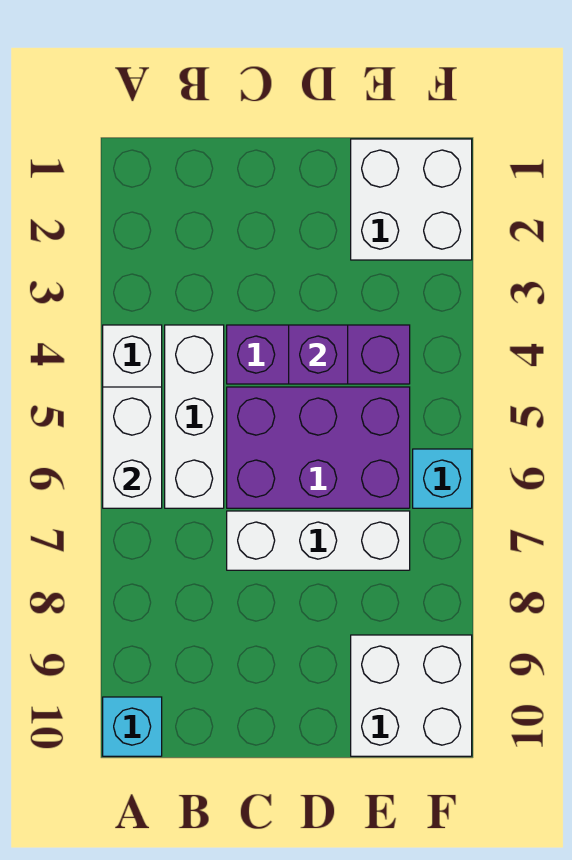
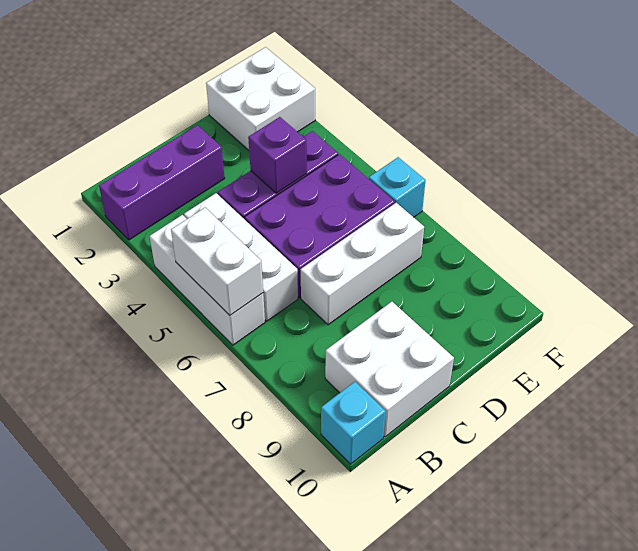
none -> purple brick A2:C2 level 1
white brick E9:F10 level 1 -> white brick B9:C10 level 1

